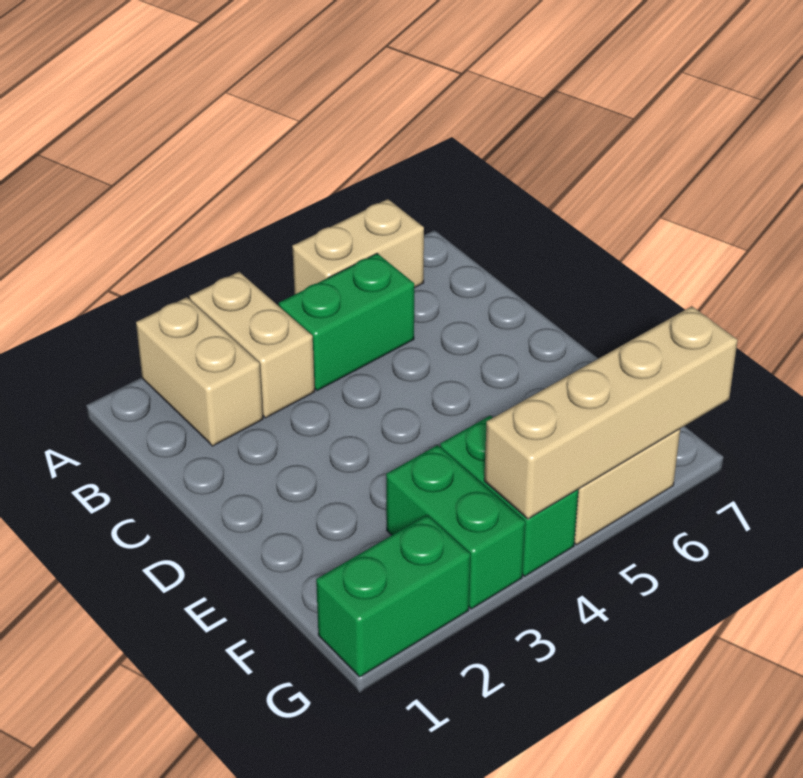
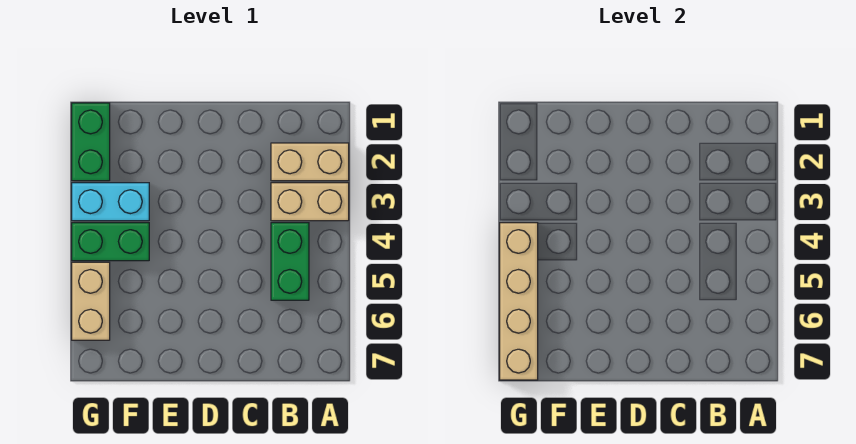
tan brick A5:A6 level 1 -> none
green brick F3:G3 level 1 -> cyan brick F3:G3 level 1

